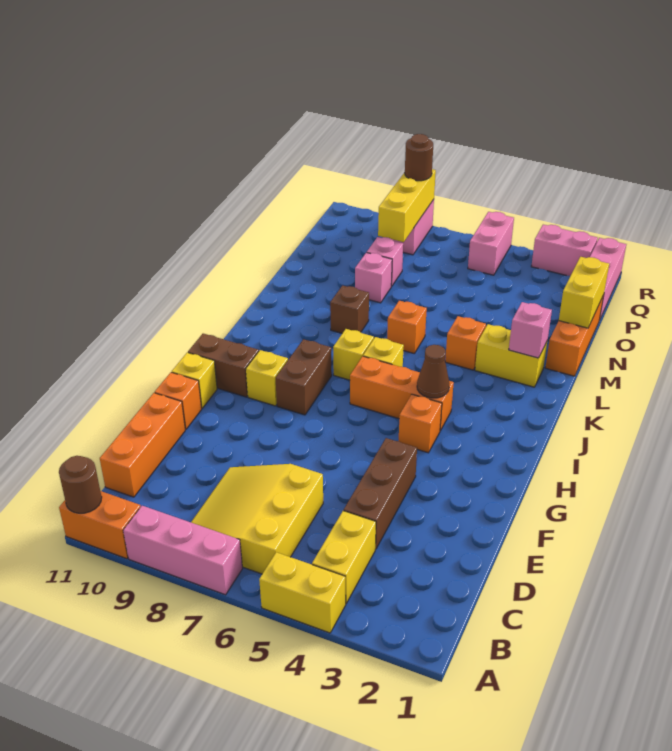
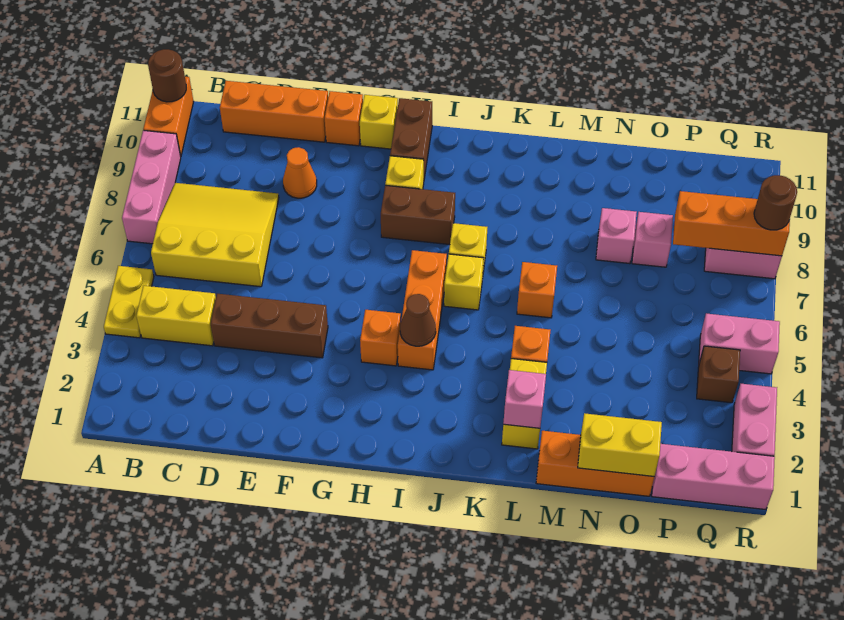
yellow brick A4:A5 level 1 -> yellow plate A4:A5 level 1
none -> orange cone E9 level 1
brown brick L8 level 1 -> brown brick Q4 level 1
yellow brick P8:R8 level 2 -> orange brick P8:R8 level 2

